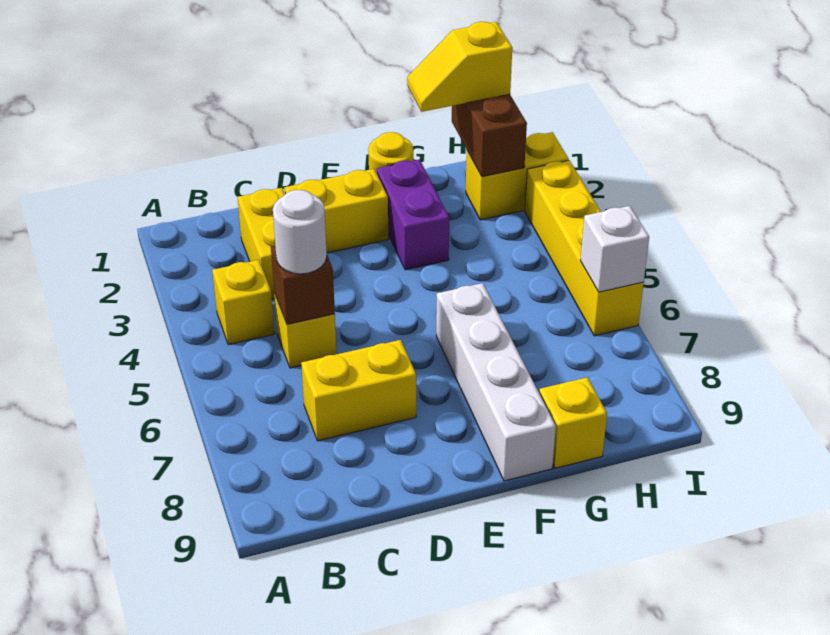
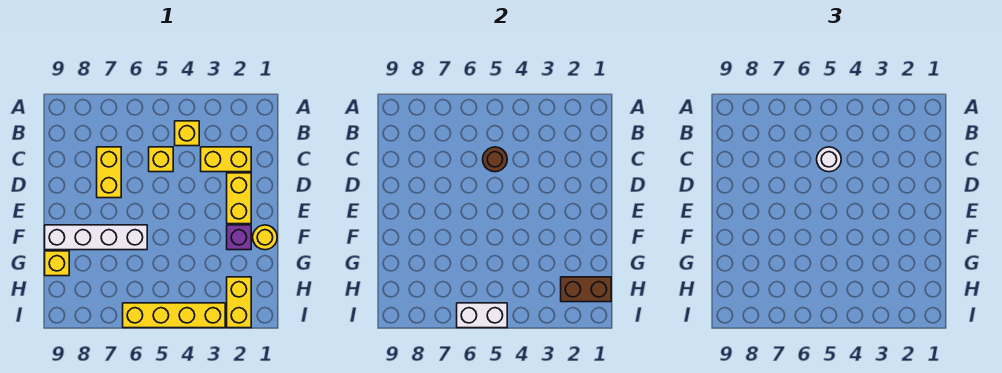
brown brick C5 level 2 -> brown round brick C5 level 2
purple brick F2:F3 level 1 -> purple brick F2 level 1
yellow slope G1:H1 level 3 top H -> none
white brick I6 level 2 -> white brick I5:I6 level 2

